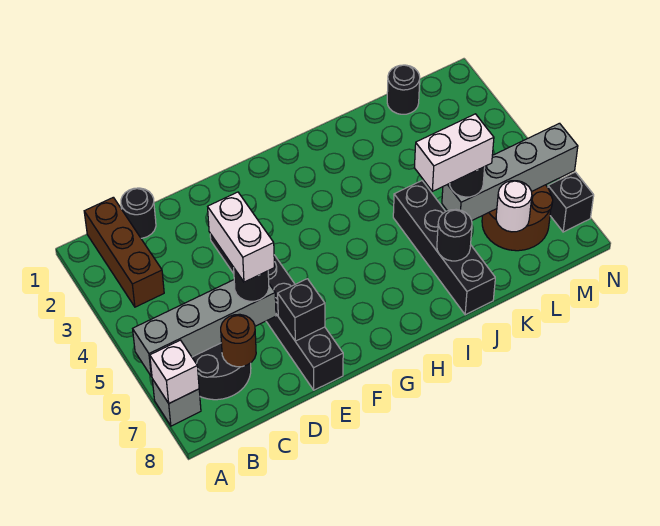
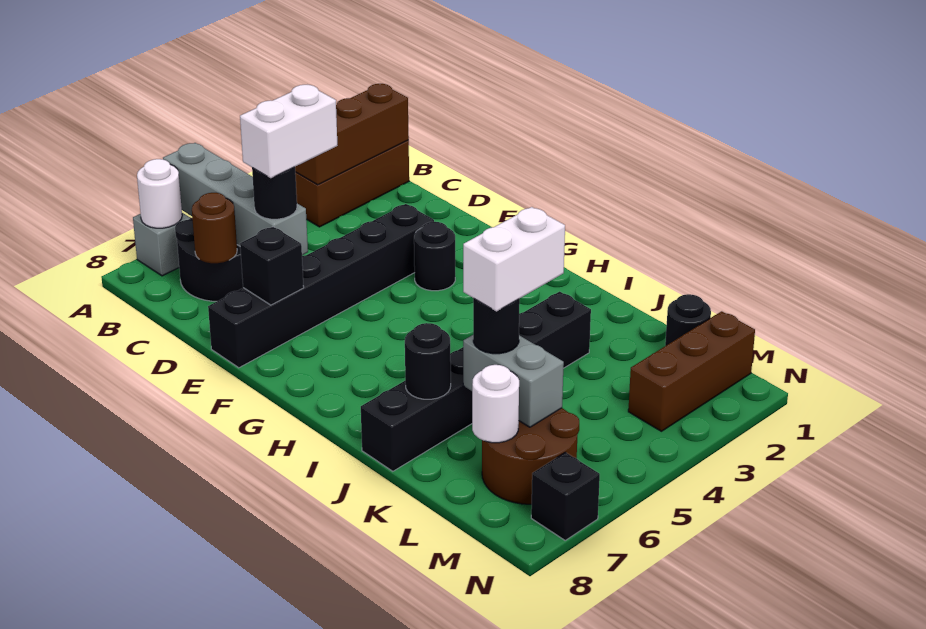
white brick A7 level 2 -> white round brick A7 level 2
none -> brown brick B1:B3 level 2
black round brick C1 level 1 -> black round brick F3 level 1
black brick J5:J8 level 1 -> black brick J3:J8 level 1
white brick J6:K6 level 4 -> white brick K5:K6 level 4
grey brick K6:N6 level 2 -> grey brick K6:L6 level 2
none -> brown brick M1:M3 level 1

